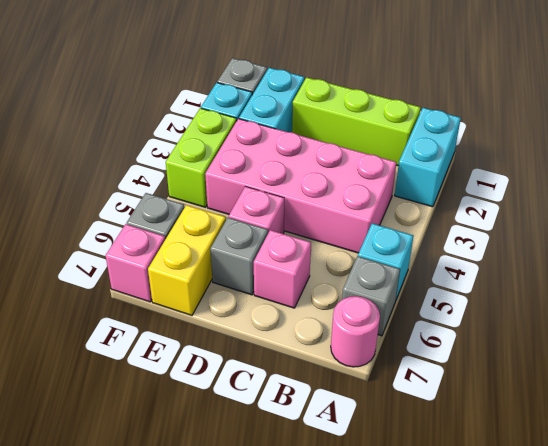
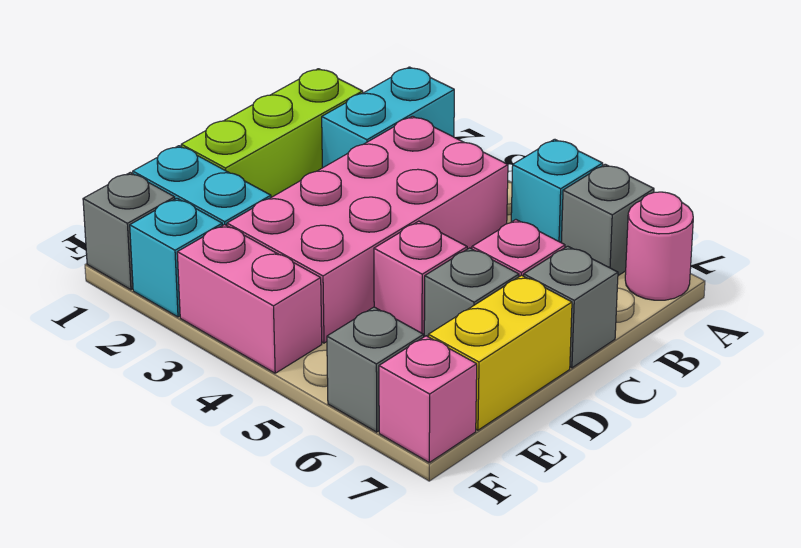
cyan brick A1:A2 level 1 -> cyan brick A2:B2 level 1
none -> grey brick C7 level 1
yellow brick E6:E7 level 1 -> yellow brick D7:E7 level 1
lime brick F3:F4 level 1 -> pink brick F3:F4 level 1

